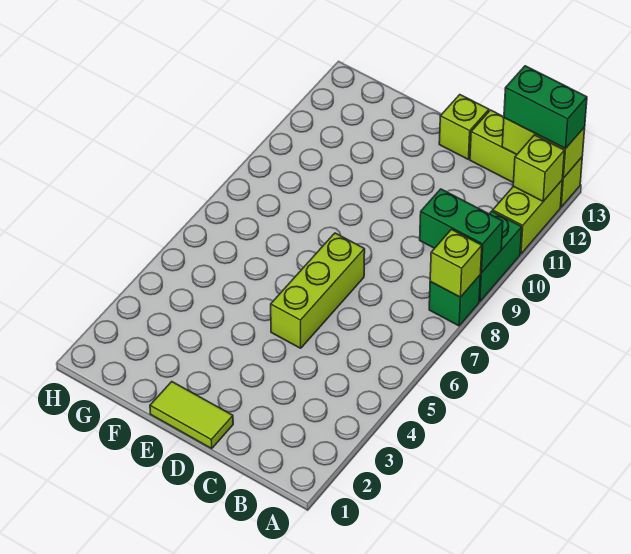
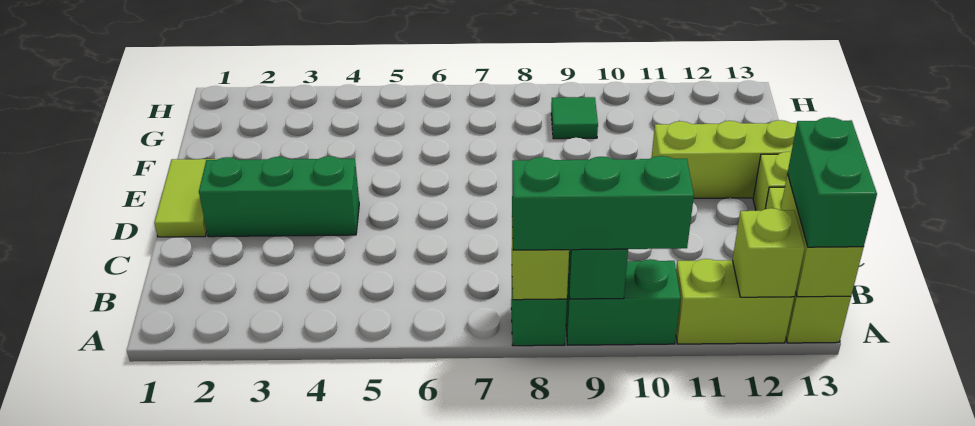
none -> green brick A8:A10 level 3
none -> green brick D2:D4 level 1
lime brick D5:D7 level 1 -> lime brick E11:E13 level 1
none -> green tile G9 level 1

